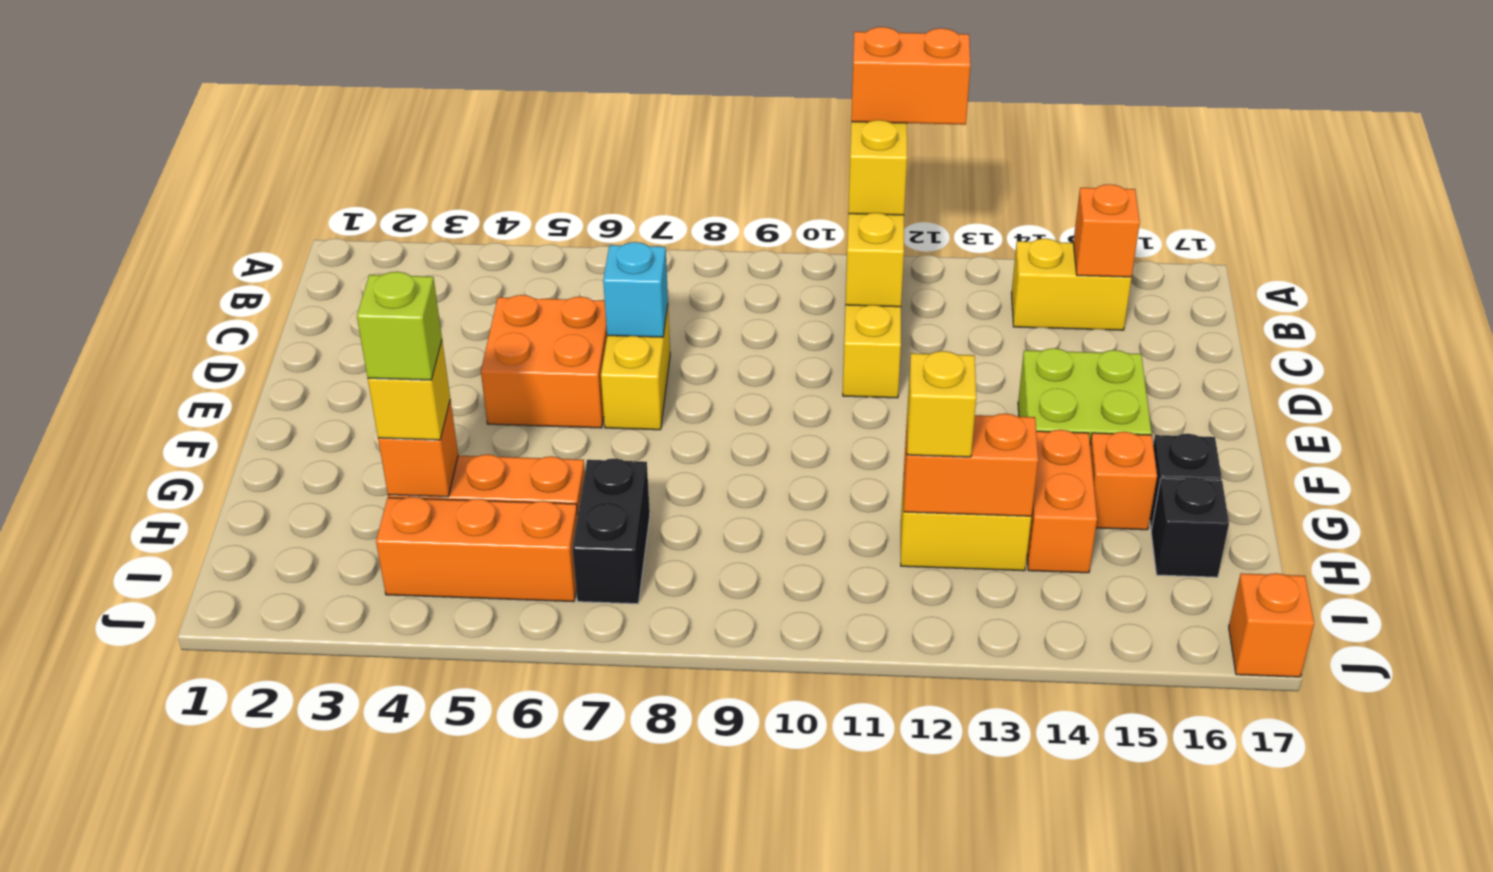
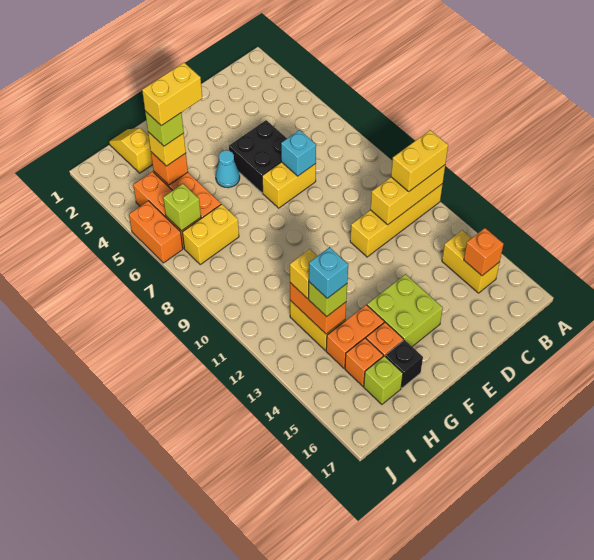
orange brick A11:A12 level 4 -> orange brick J5:J6 level 1
orange brick D5:E6 level 1 -> black brick D5:E6 level 1
none -> cyan cone F5 level 1
none -> yellow brick G4:H4 level 5
none -> yellow slope H1:H2 level 1 top 2
black brick H7:I7 level 1 -> yellow brick H7:I7 level 1
none -> lime brick H13 level 3
none -> cyan brick H13 level 4
black brick H16 level 1 -> lime brick H16 level 1
none -> lime brick I6 level 2
orange brick J17 level 1 -> orange brick H15 level 1

